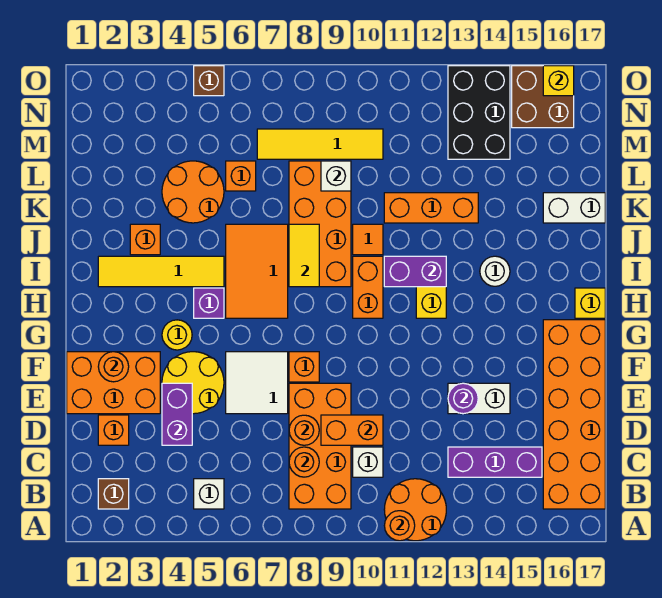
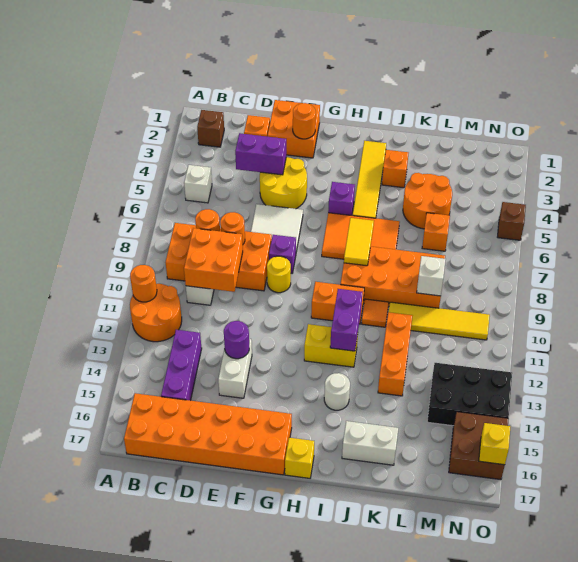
orange brick D9:D10 level 2 -> orange brick C9:D10 level 2
orange brick E1:F3 level 1 -> orange brick E1:F2 level 1
orange brick F8 level 1 -> purple brick F8 level 1
yellow round brick G4 level 1 -> yellow round brick F9 level 1
yellow tile I8:J8 level 2 -> yellow tile I7:I8 level 2
white brick K16:K17 level 1 -> white brick J16:K16 level 1
yellow tile M7:M10 level 1 -> yellow tile K10:N10 level 1

